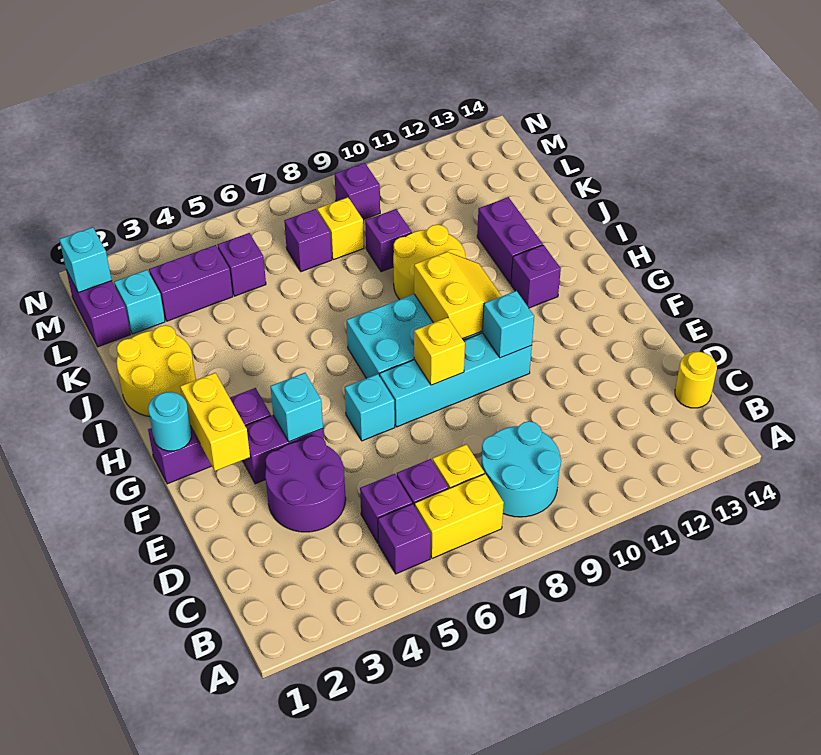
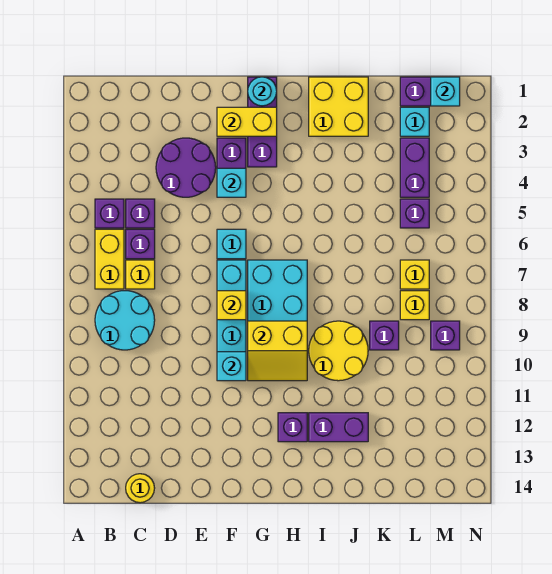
yellow round brick I1:J2 level 1 -> yellow brick I1:J2 level 1
purple brick L7 level 1 -> yellow brick L7 level 1

